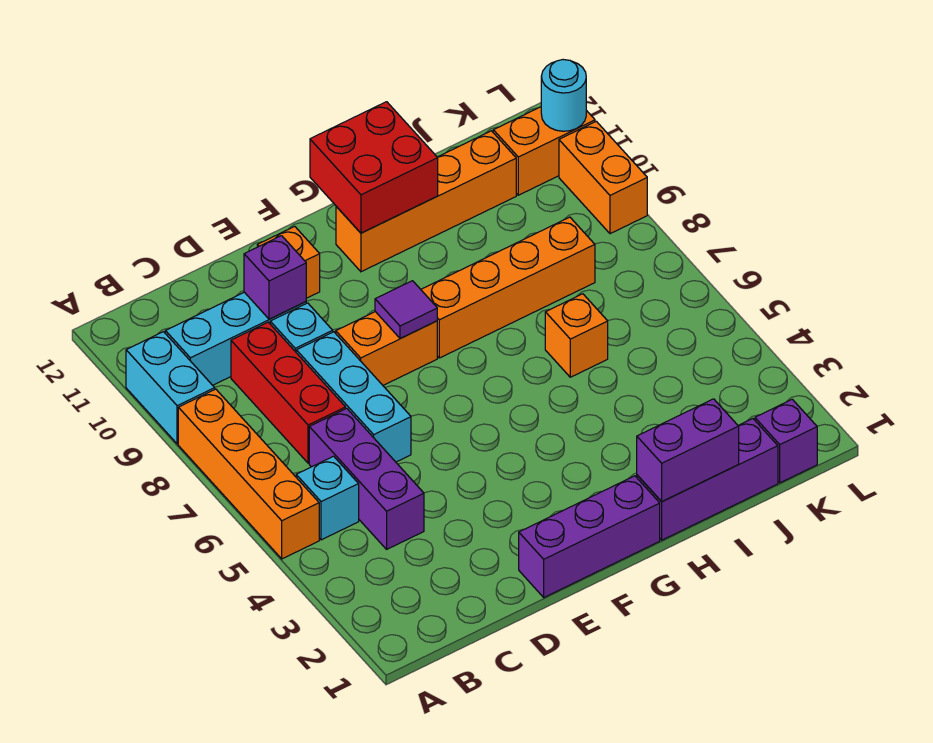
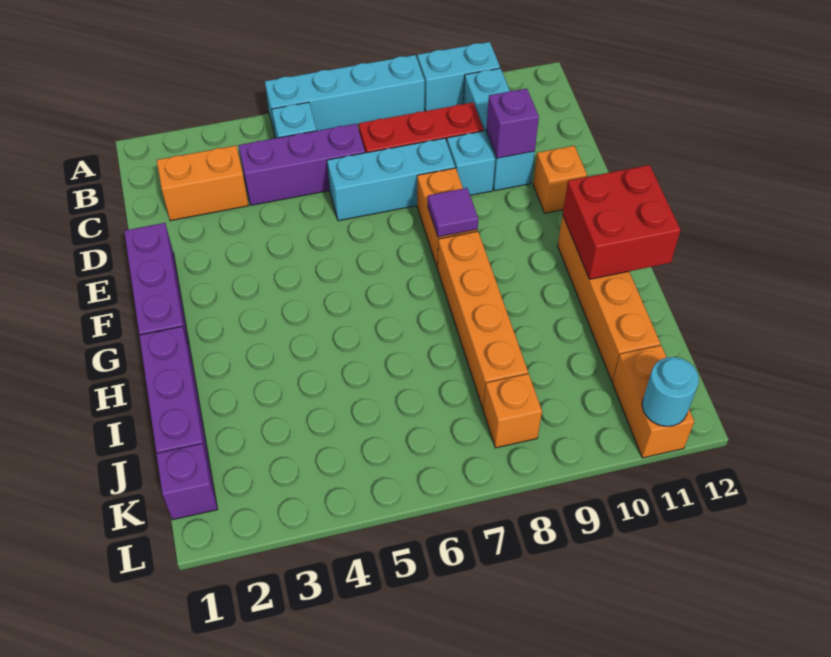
orange brick A5:A8 level 1 -> cyan brick A5:A8 level 1
purple brick H1:I1 level 2 -> none
orange brick I6 level 1 -> orange brick K8 level 1
orange brick L9:L10 level 1 -> orange brick C2:C3 level 1

